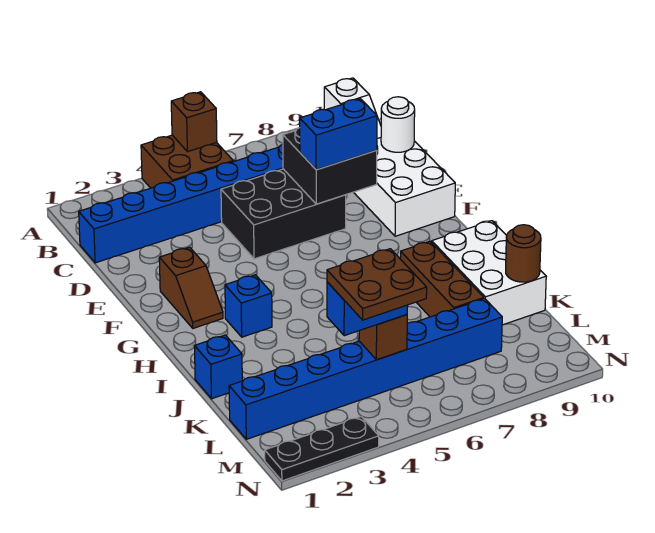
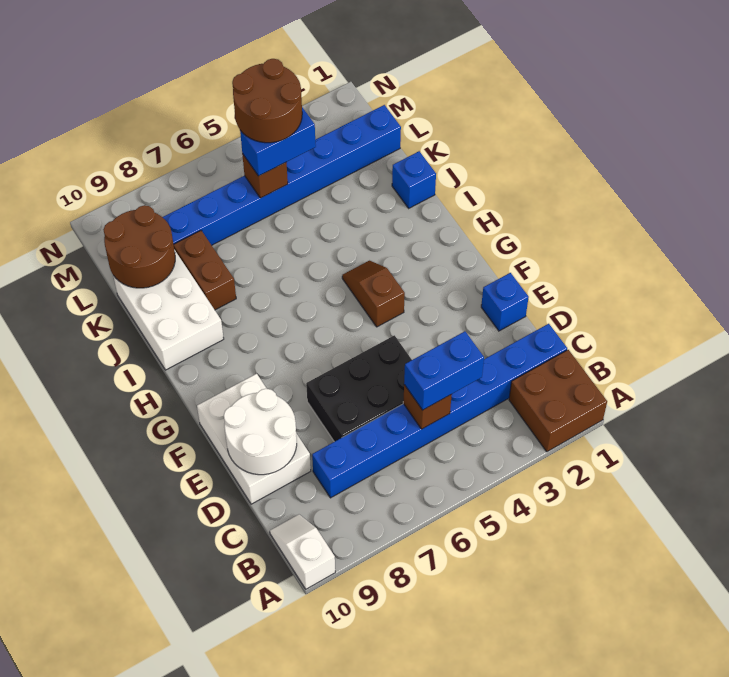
brown brick A4:B5 level 1 -> brown brick A1:B2 level 1
brown brick A5 level 2 -> brown brick C5 level 2
black brick D7:E8 level 2 -> none
white round brick D10 level 2 -> white round brick D9:E10 level 2
blue brick E7:E8 level 3 -> blue brick C4:C5 level 3
brown slope F2:G2 level 1 top F -> brown slope G4:H4 level 1 top G
blue brick H3 level 1 -> blue brick E1 level 1
brown brick I8:K8 level 1 -> brown brick J8:K8 level 1
brown round brick K10 level 2 -> brown round brick K9:L10 level 2
brown plate L4:M5 level 4 -> brown round brick L4:M5 level 4
black plate N1:N3 level 1 -> none

